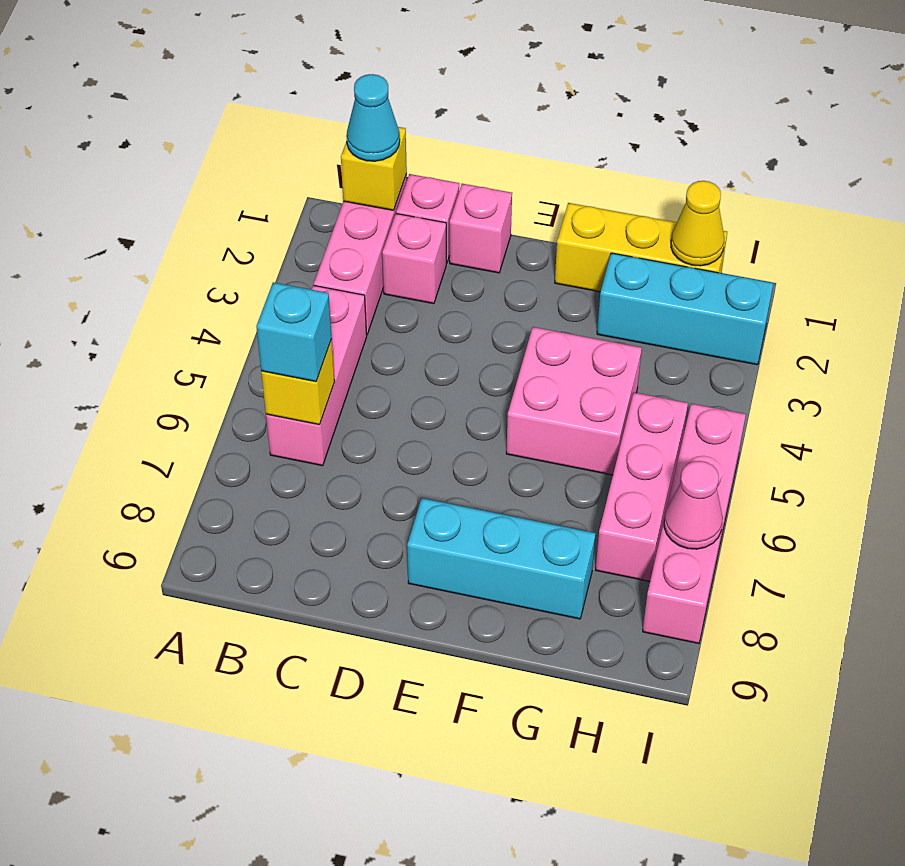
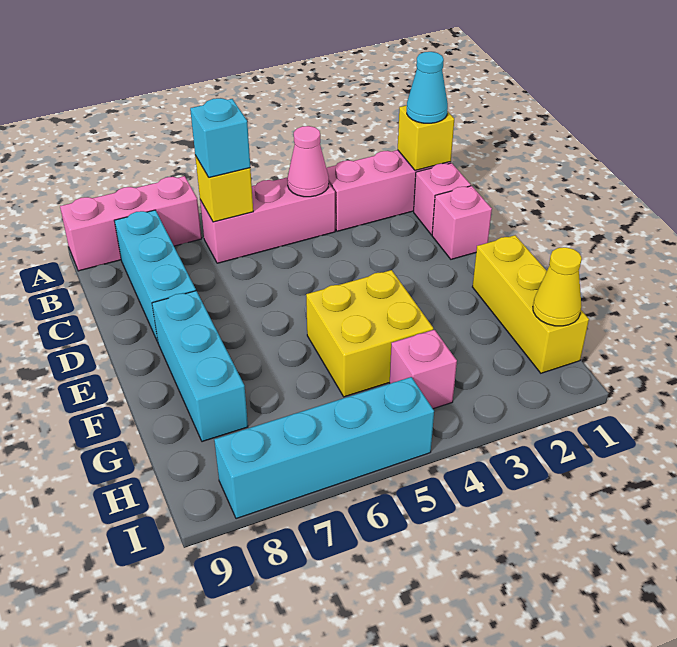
pink brick C2 level 1 -> pink brick H4 level 1
pink brick F4:G5 level 1 -> yellow brick F4:G5 level 1
cyan brick G2:I2 level 1 -> cyan brick B8:D8 level 1
pink brick H5:H7 level 1 -> pink brick A7:A9 level 1
pink brick I5:I8 level 1 -> cyan brick I5:I8 level 1
pink cone I7 level 2 -> pink cone B4 level 2

